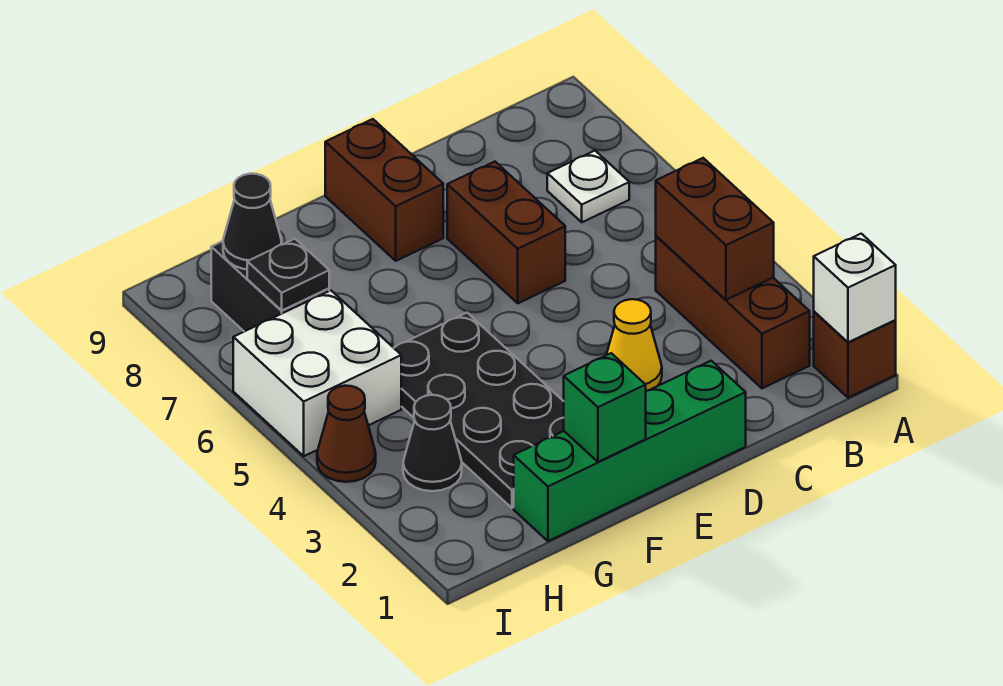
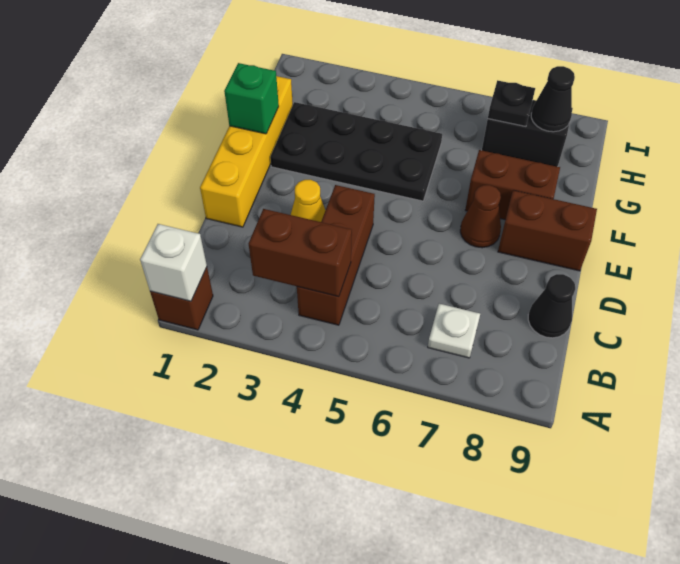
brown brick B2:B4 level 1 -> brown brick B4:D4 level 1
green brick D1:G1 level 1 -> yellow brick D1:G1 level 1
brown brick D6:D7 level 1 -> brown brick F7:F8 level 1
black cone H3 level 1 -> black cone C9 level 1
white brick H5:I6 level 1 -> none
brown cone I4 level 1 -> brown cone E7 level 1

